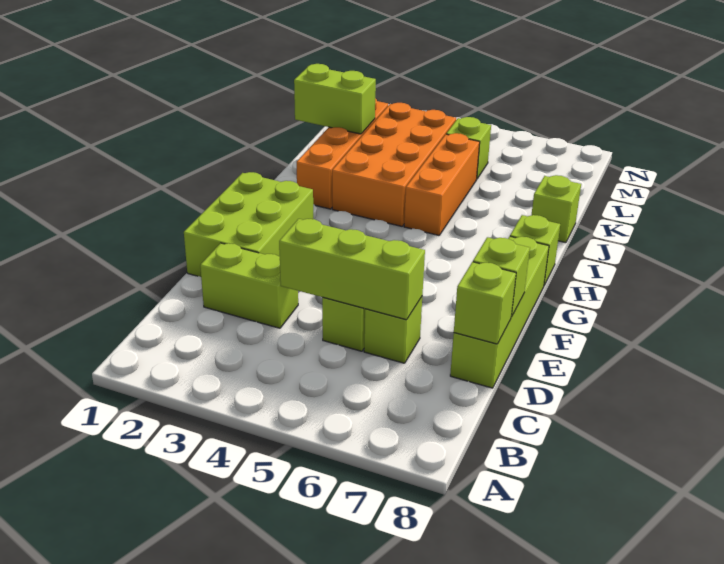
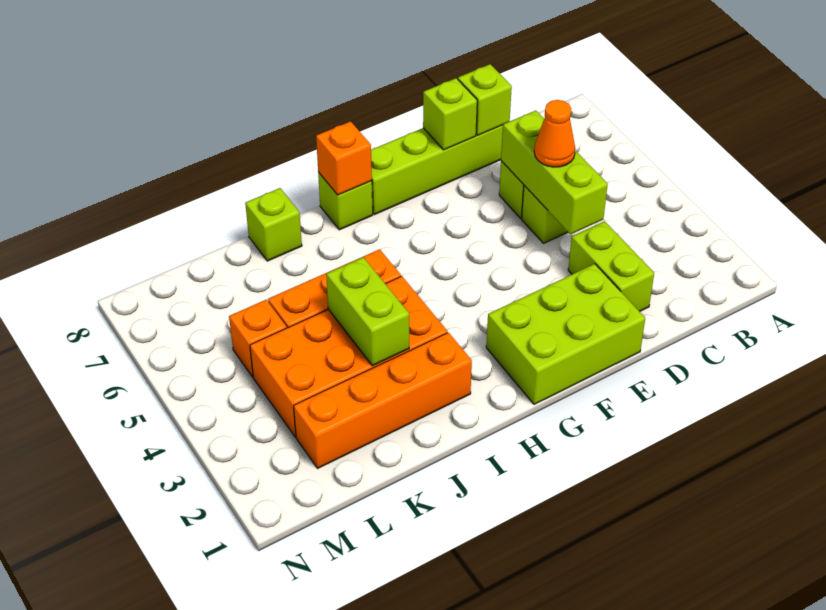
none -> orange cone D5 level 3
none -> orange brick H8 level 2
lime brick K1:K2 level 2 -> lime brick J3:J4 level 2
lime brick L5 level 1 -> orange brick L5 level 1

